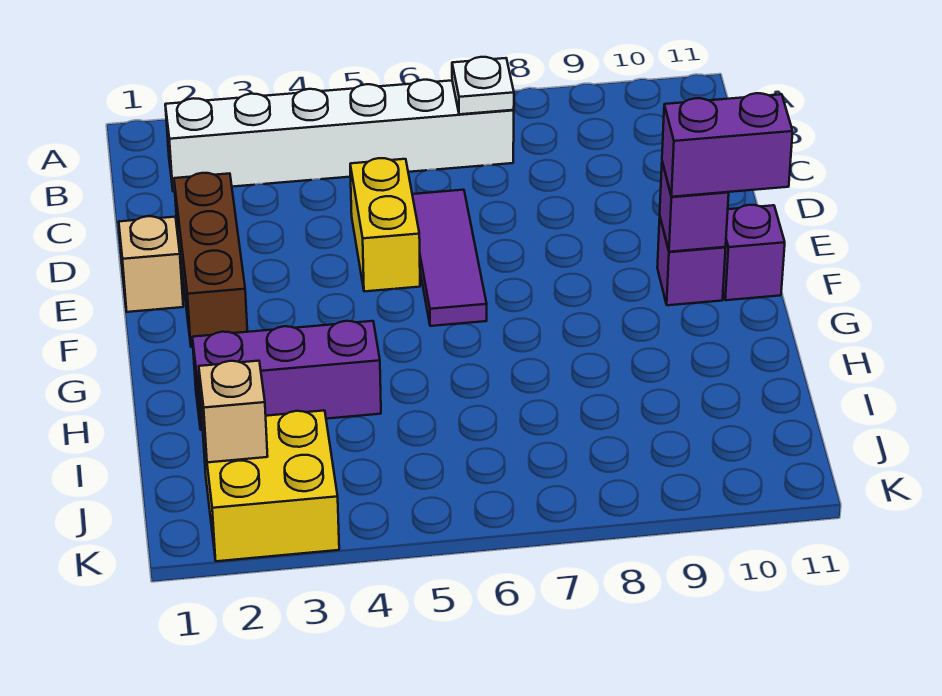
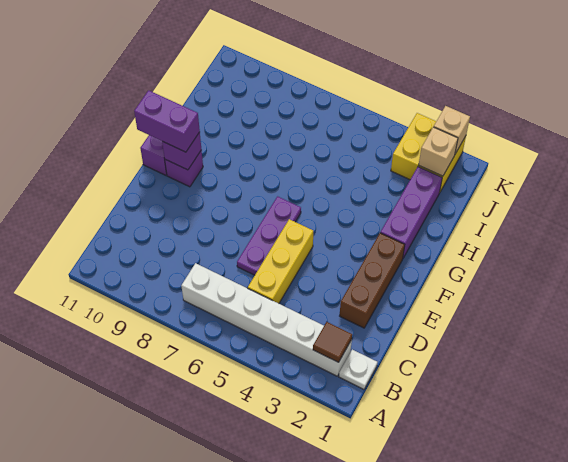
none -> brown tile B2 level 2
white plate B7 level 2 -> white plate B1 level 1
yellow brick D5:E5 level 1 -> yellow brick C5:E5 level 1
purple tile D6:F6 level 1 -> purple plate D6:F6 level 1
tan brick E1 level 1 -> tan brick K2 level 2
purple brick H2:H4 level 1 -> purple brick G2:I2 level 1

